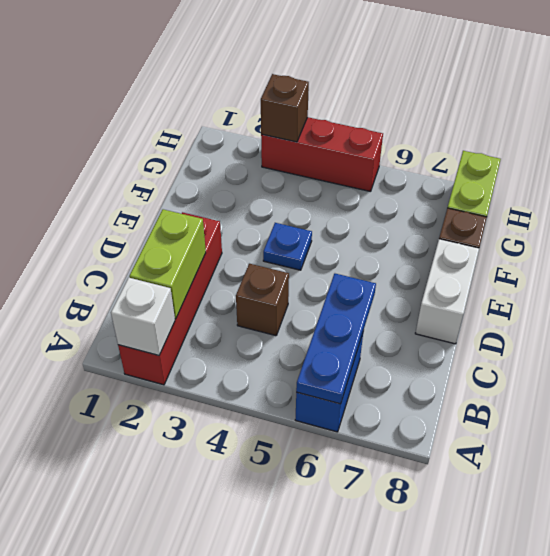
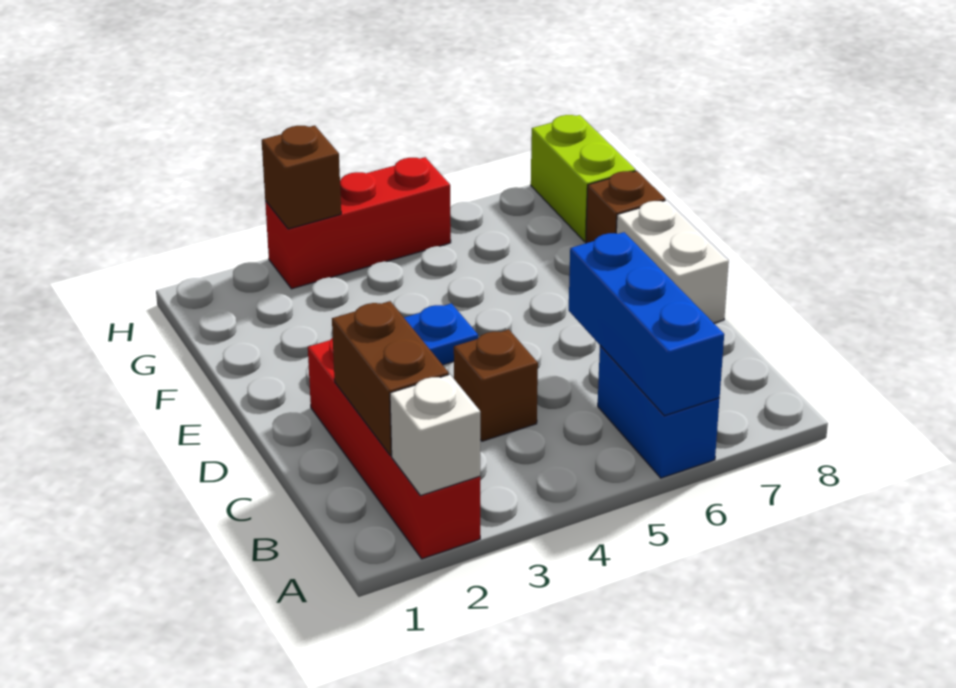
blue plate A6:C6 level 2 -> blue brick A6:C6 level 2
lime brick B2:C2 level 2 -> brown brick B2:C2 level 2

